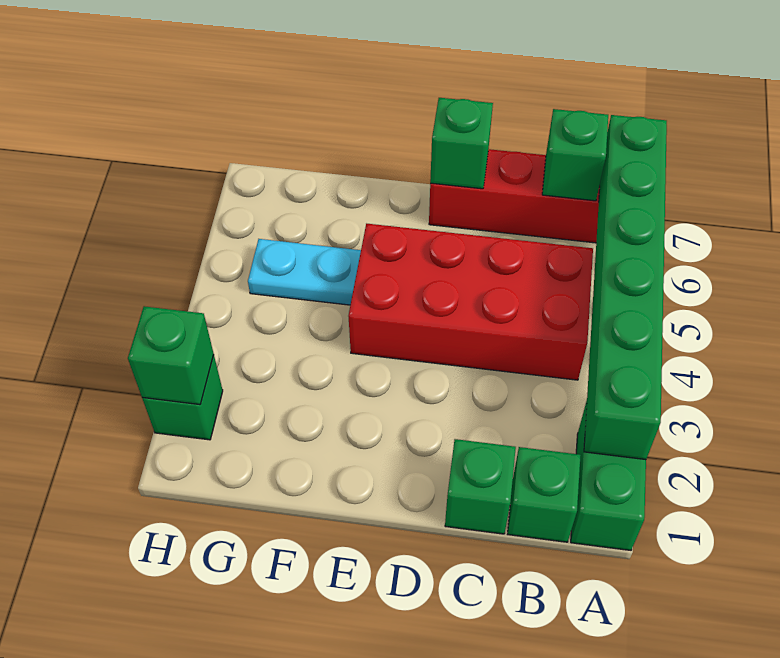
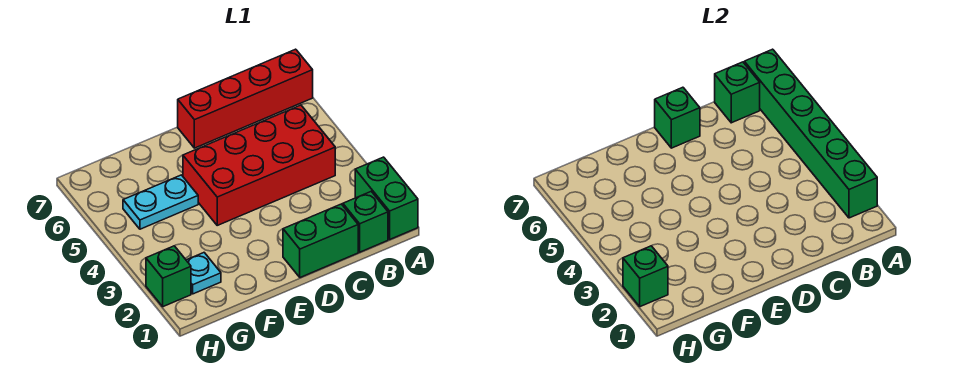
green brick C1 level 1 -> green brick C1:D1 level 1
none -> cyan plate G2 level 1

